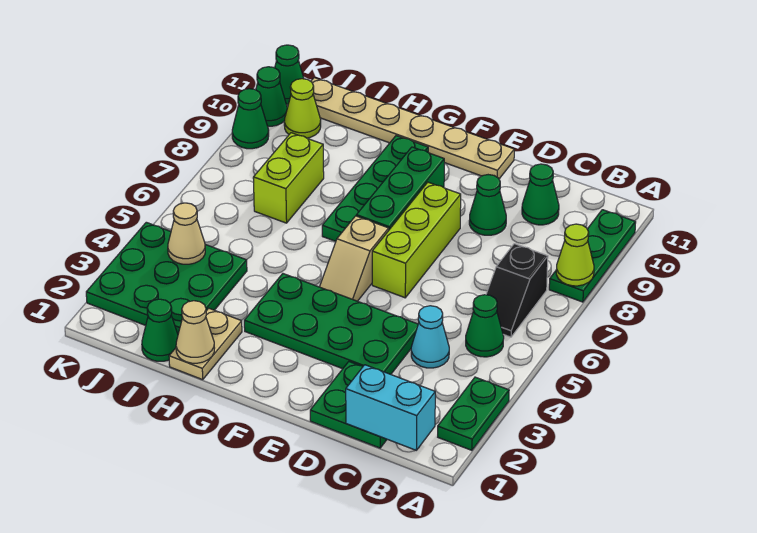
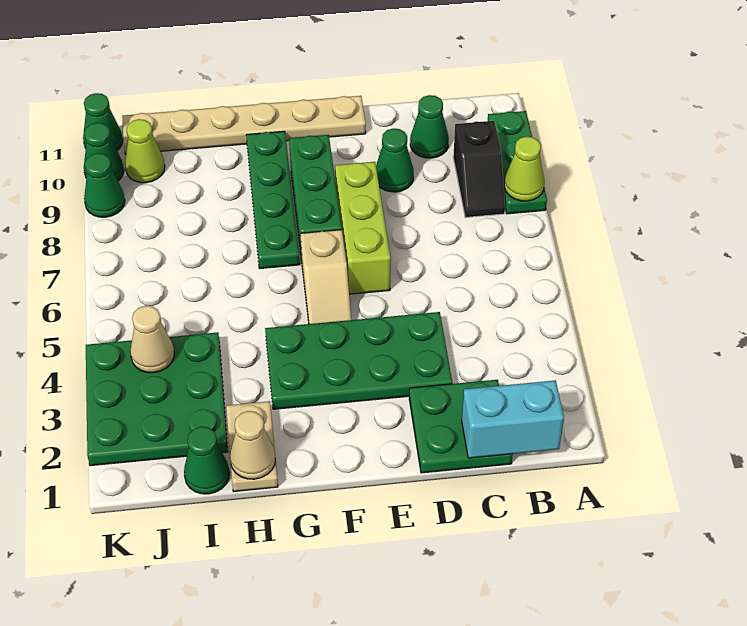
green plate A2:A3 level 1 -> none
green cone B5 level 1 -> none
black slope B6:B7 level 1 top 7 -> black slope B8:B9 level 1 top 9
cyan cone C4 level 1 -> none
lime brick I7:I8 level 1 -> none

